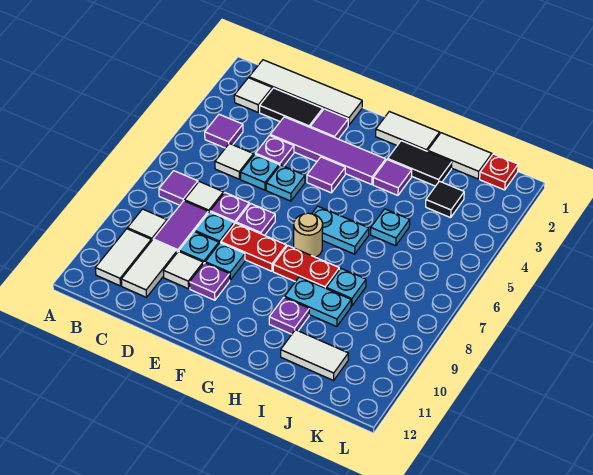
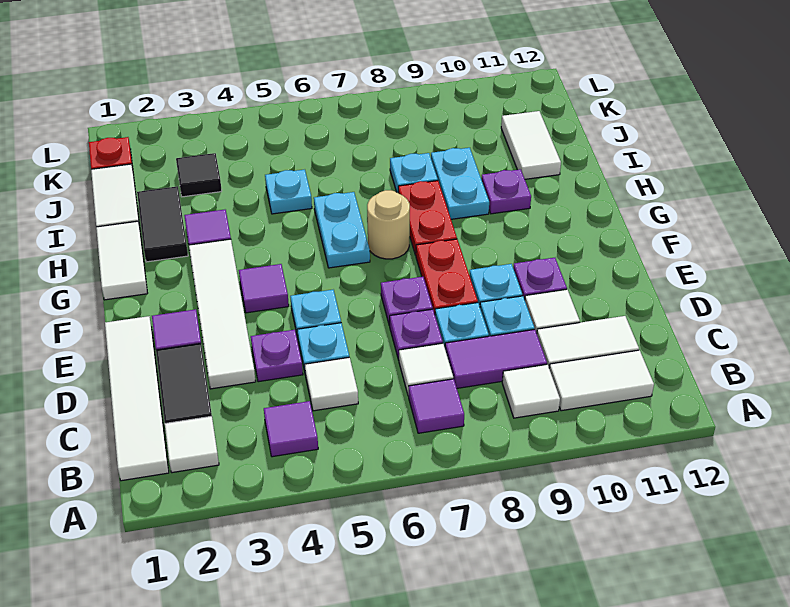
purple tile D3:G3 level 1 -> white tile D3:G3 level 1

